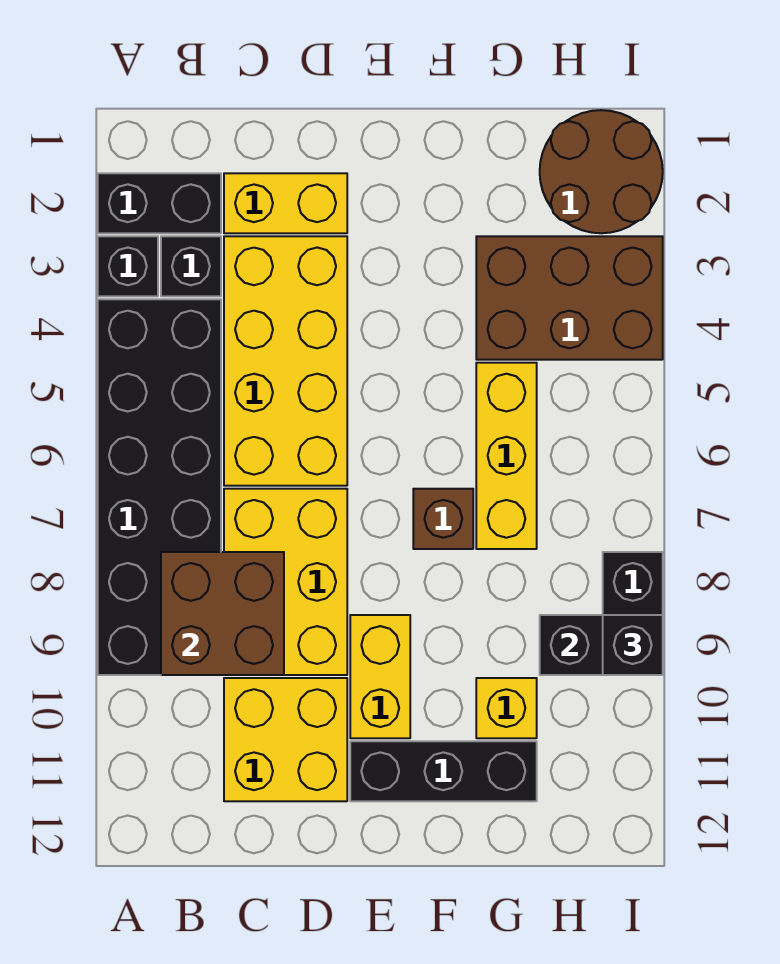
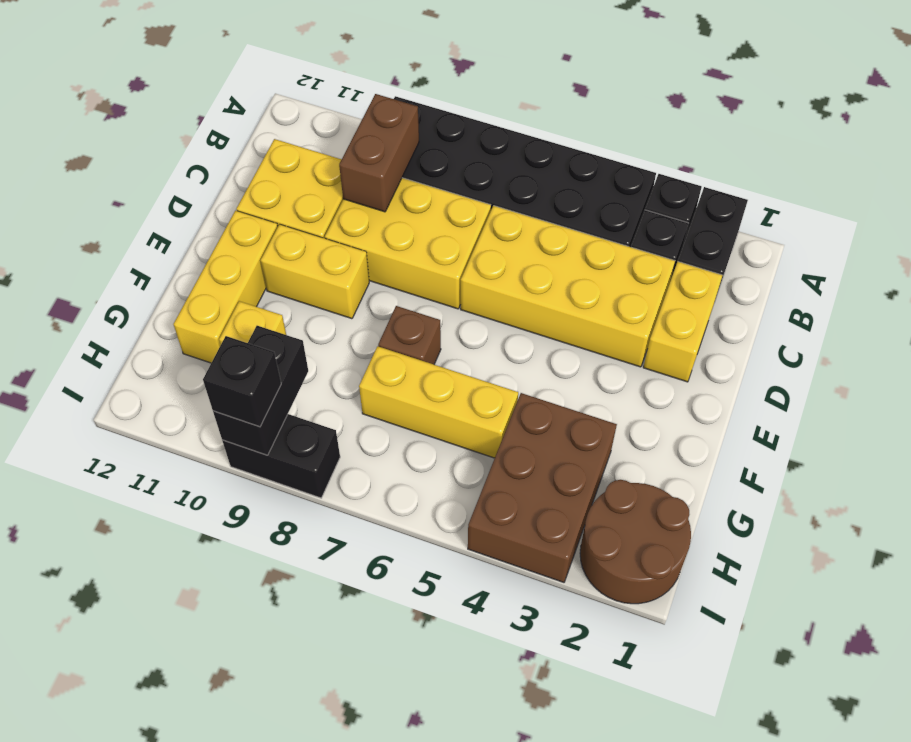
brown brick B8:C9 level 2 -> brown brick B9:C9 level 2
black brick E11:G11 level 1 -> yellow brick E11:G11 level 1

